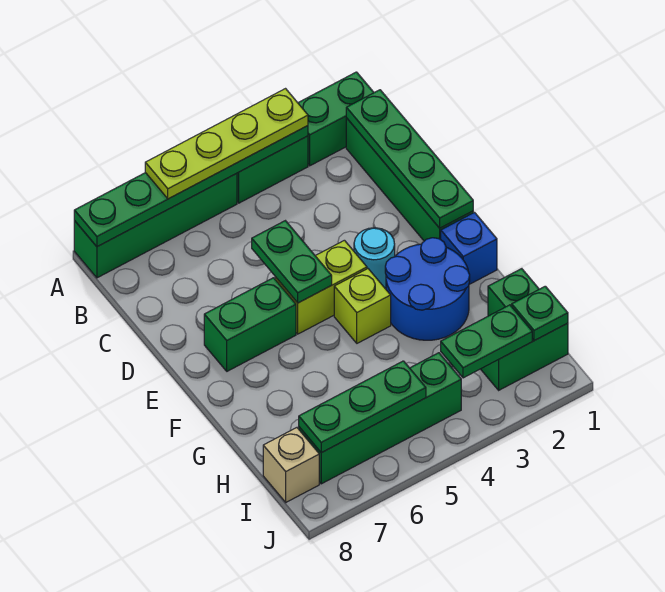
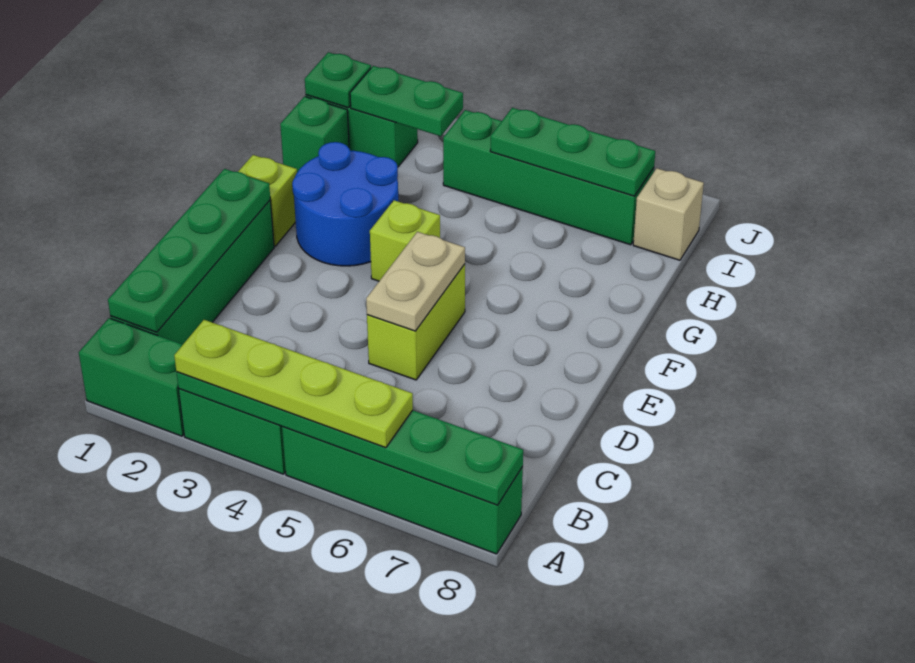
green plate D5:E5 level 2 -> tan plate D5:E5 level 2
cyan round brick E3 level 1 -> none
lime brick E4:E5 level 1 -> lime brick D5:E5 level 1
green brick E6:E7 level 1 -> none
blue brick F1 level 1 -> lime brick F1 level 1

